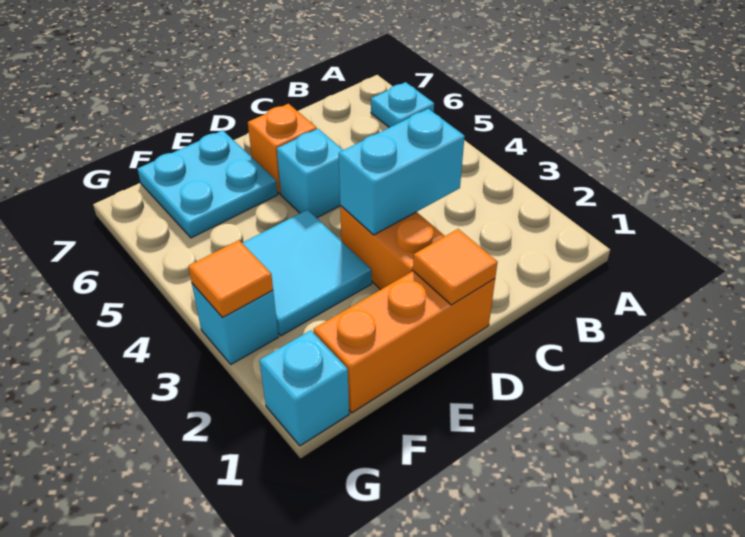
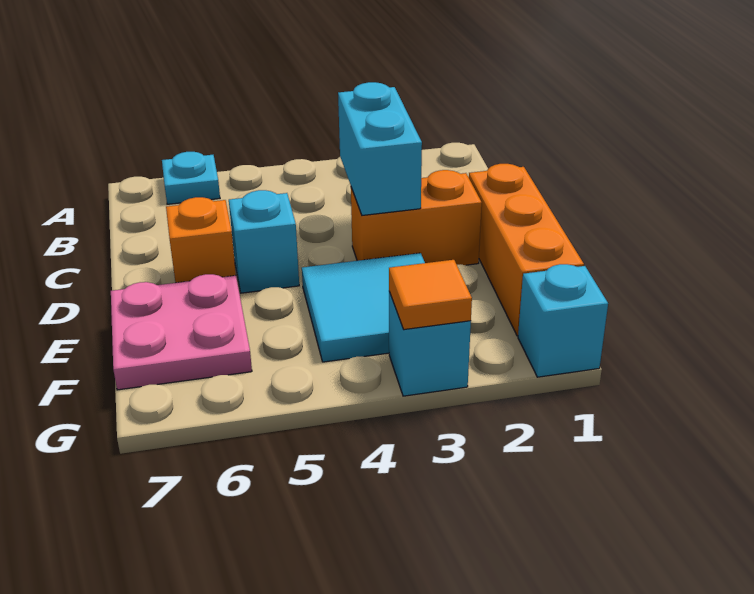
orange tile D1 level 2 -> none
cyan plate E6:F7 level 1 -> pink plate E6:F7 level 1

